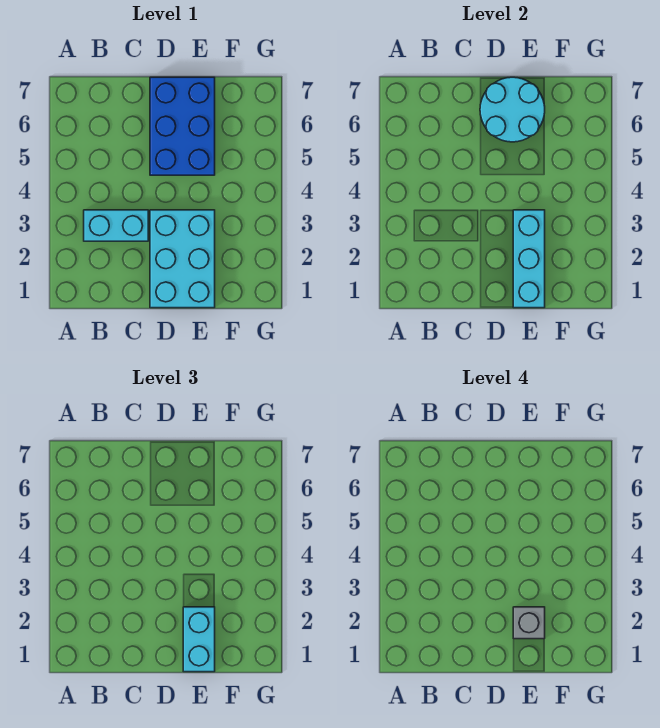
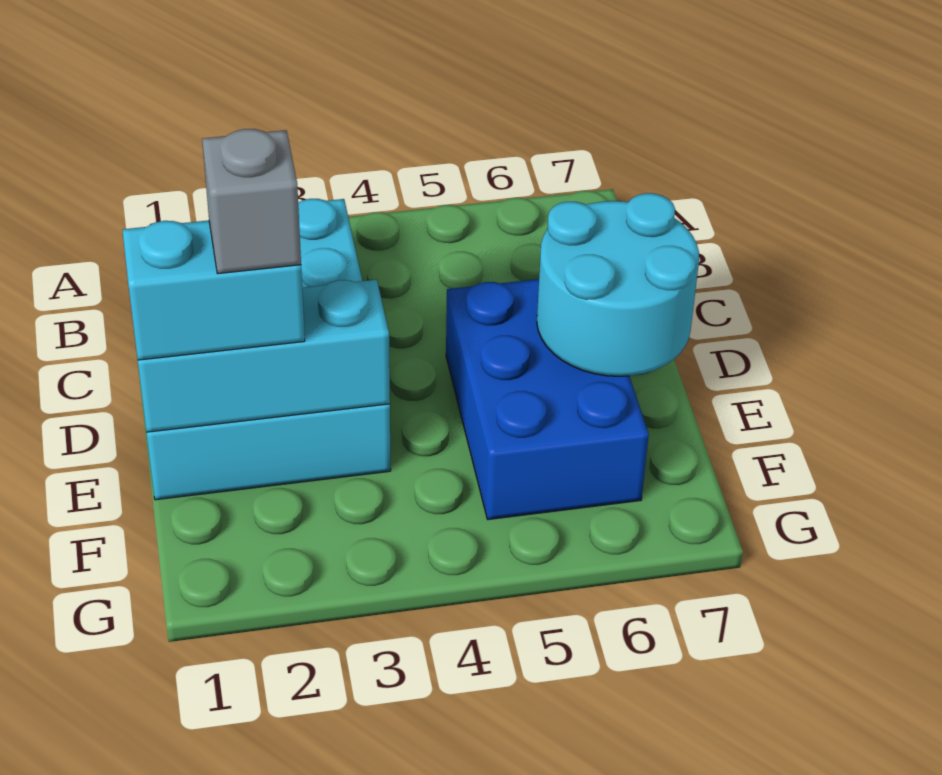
blue brick D5:E7 level 1 -> blue brick D5:F6 level 1

